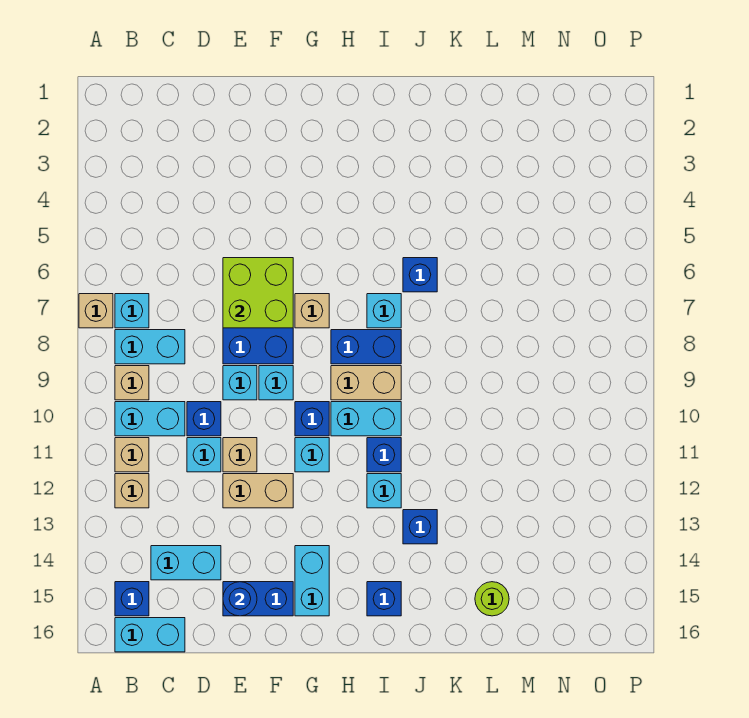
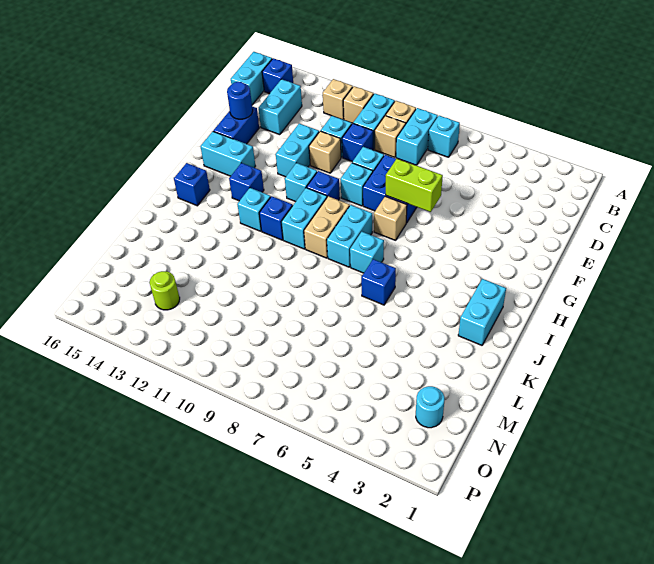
tan brick A7 level 1 -> tan brick C9 level 1
lime brick E6:F7 level 2 -> lime brick F6:F7 level 2
tan brick E12:F12 level 1 -> cyan brick E12:F12 level 1
blue brick H8:I8 level 1 -> cyan brick H8:I8 level 1
none -> cyan brick I2:J2 level 1
blue brick J13 level 1 -> blue brick H13 level 1
lime round brick L15 level 1 -> lime round brick N13 level 1
none -> cyan round brick N2 level 1

